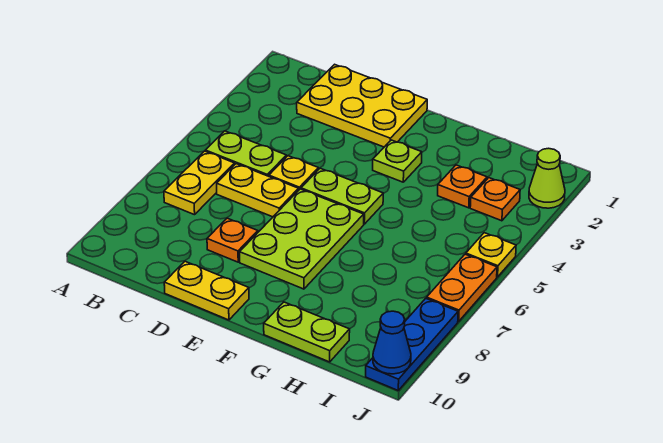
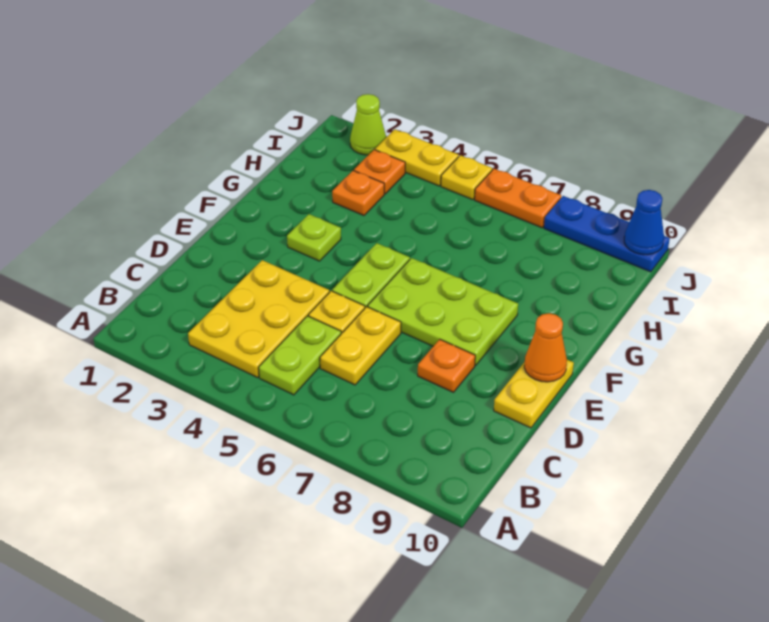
yellow plate B6:B7 level 1 -> yellow plate J3:J4 level 1
yellow plate C1:E2 level 1 -> yellow plate B3:D4 level 1
none -> orange cone E10 level 2
lime plate G10:H10 level 1 -> none

